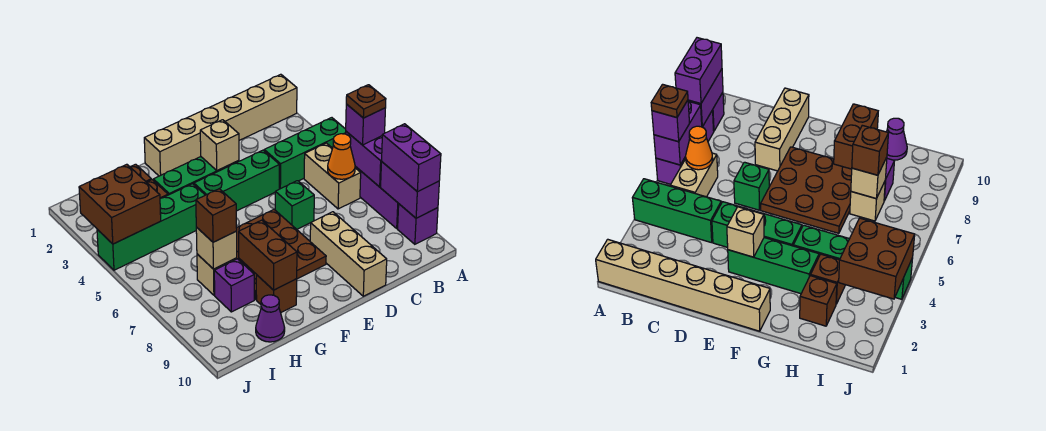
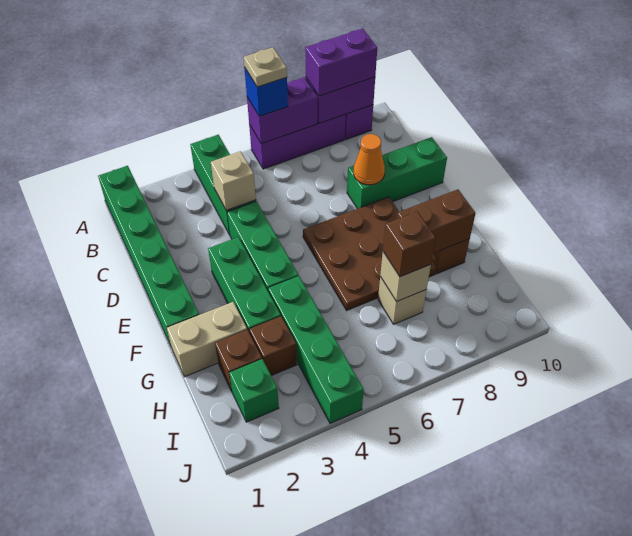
tan brick A1:F1 level 1 -> green brick A1:F1 level 1
purple brick A6 level 3 -> blue brick A6 level 3
brown plate A6 level 4 -> tan plate A6 level 4
tan brick B5:B6 level 1 -> tan brick G1:G2 level 1
orange cone B6 level 2 -> orange cone D8 level 2
green brick D6 level 1 -> green brick I2 level 1
tan brick D8:D10 level 1 -> green brick D8:D10 level 1
tan brick E3 level 2 -> tan brick C4 level 2
purple brick H8 level 1 -> none
purple cone H10 level 1 -> none
brown brick I3:J4 level 2 -> none

